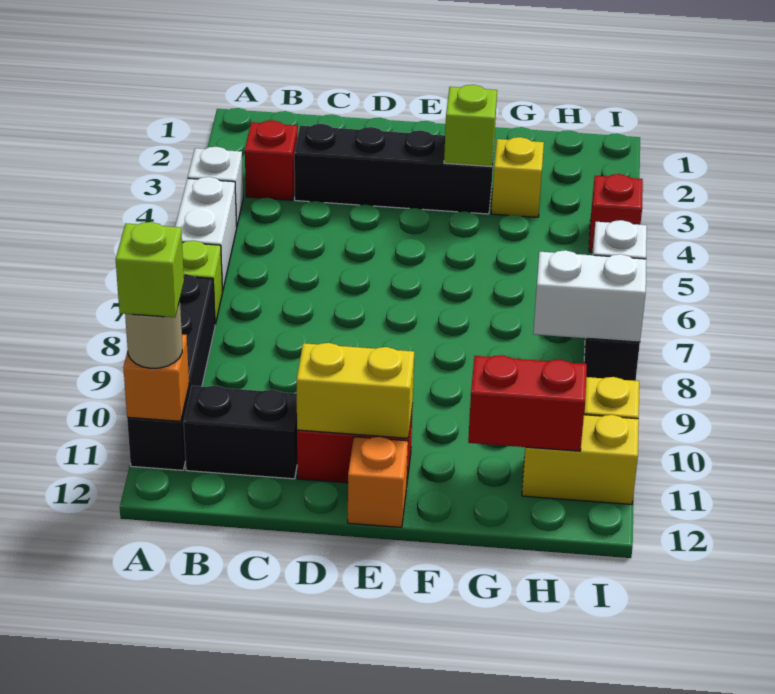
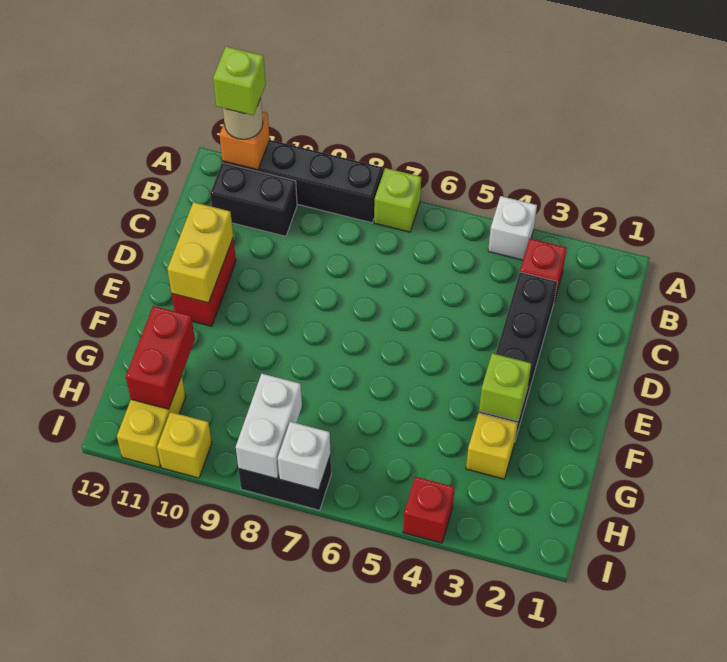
white brick A5:A6 level 1 -> none
black brick B11:C11 level 1 -> black brick B10:B11 level 1
orange brick E12 level 1 -> none

